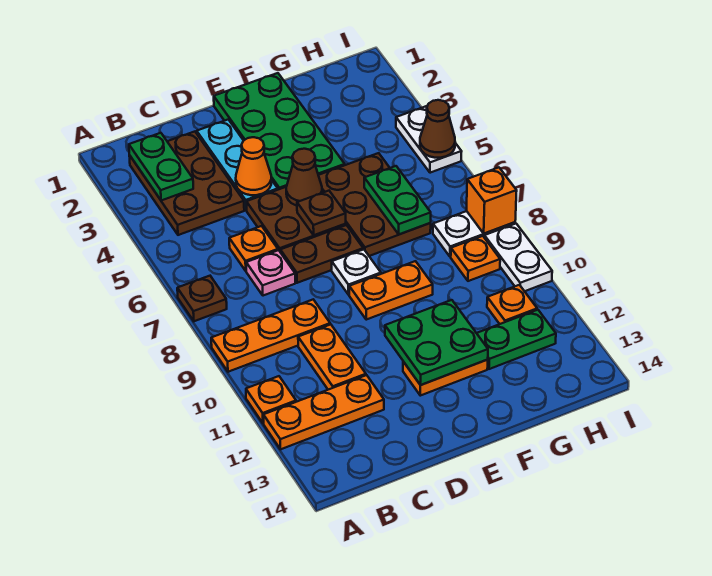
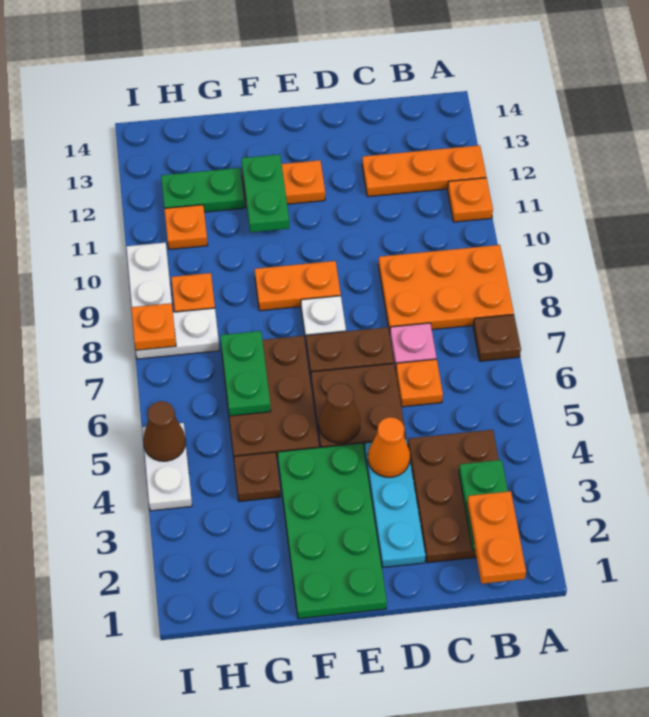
orange plate A9:C9 level 1 -> orange plate A8:C9 level 1
orange plate C10:C11 level 1 -> orange plate B1:B2 level 3
brown plate E6 level 2 -> brown plate G4 level 1
green plate E11:F12 level 2 -> green plate F11:F12 level 2
orange brick I8 level 2 -> orange plate I8 level 2

